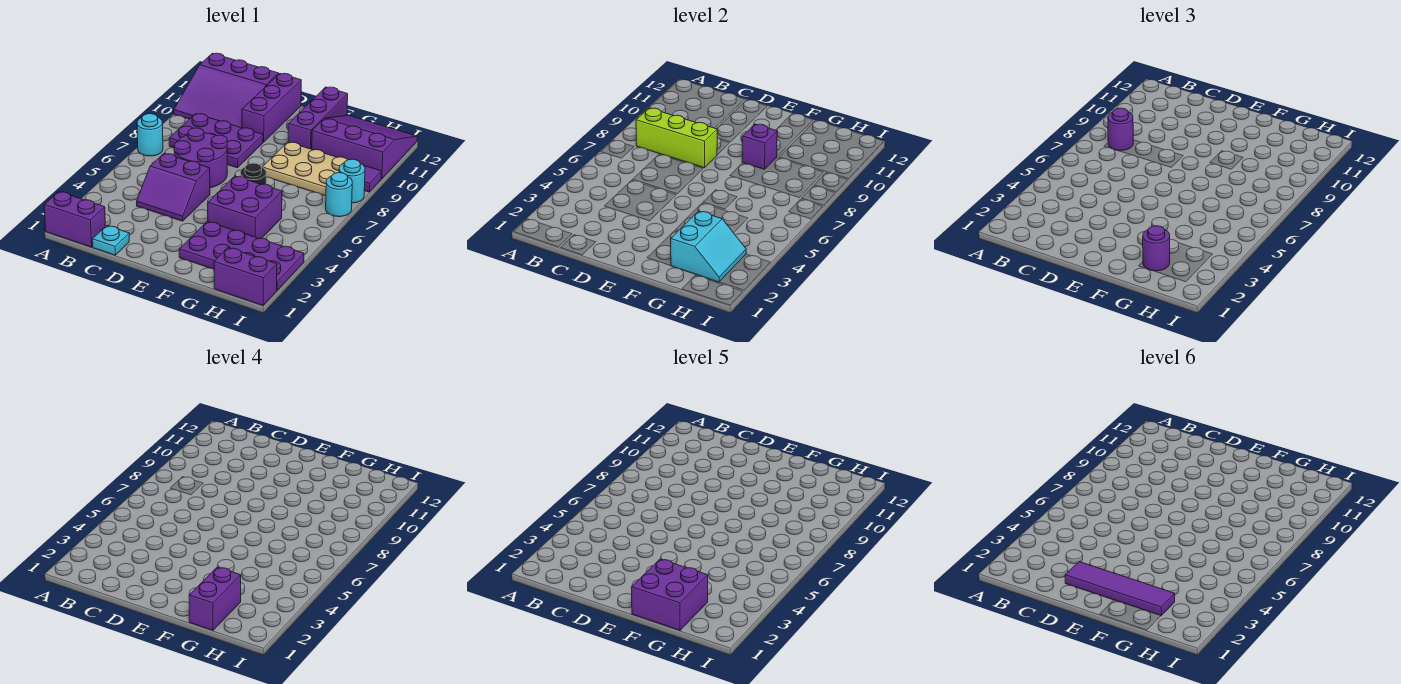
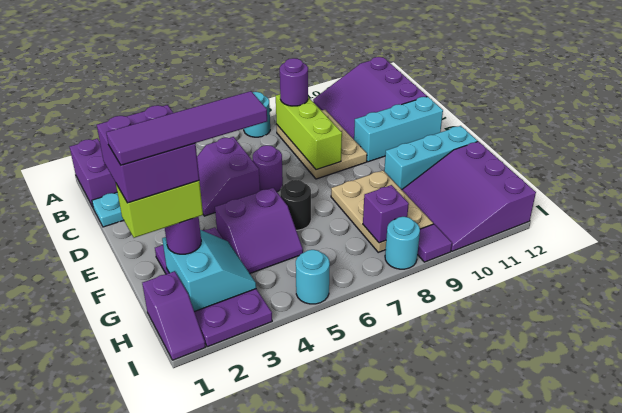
purple plate B8:D9 level 1 -> tan plate B8:D9 level 1
purple round brick C6:D7 level 1 -> purple round brick D6 level 1
purple tile D2:G2 level 6 -> purple tile G1:G4 level 6
purple brick D10:D12 level 1 -> cyan brick D10:D12 level 1
purple brick F4:G5 level 1 -> purple slope F4:G5 level 1 top F
purple brick F9 level 2 -> purple brick H8 level 2
purple brick F10:F12 level 1 -> cyan brick F10:F12 level 1
purple brick G1:G2 level 4 -> lime brick G1:G2 level 4
cyan slope G2:H3 level 2 top G -> cyan slope G2:H3 level 2 top 2
purple slope G10:I12 level 1 top 10 -> purple slope G10:I12 level 1 top 12
purple brick H1:I1 level 1 -> purple slope H1:I1 level 1 top H
cyan round brick I7 level 1 -> cyan round brick I5 level 1

